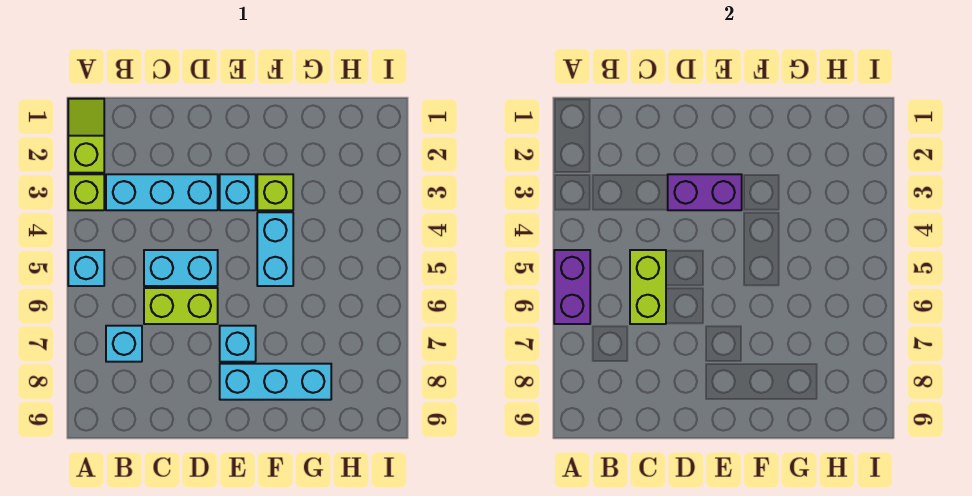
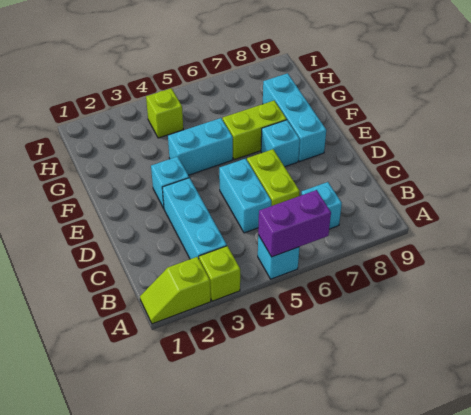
lime brick C5:C6 level 2 -> lime brick F6:F7 level 1
purple brick D3:E3 level 2 -> none
lime brick F3 level 1 -> lime brick H4 level 1

